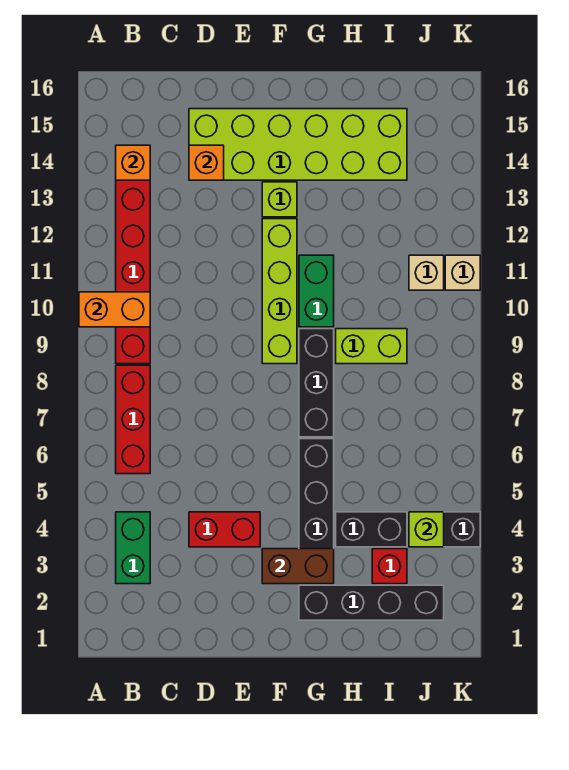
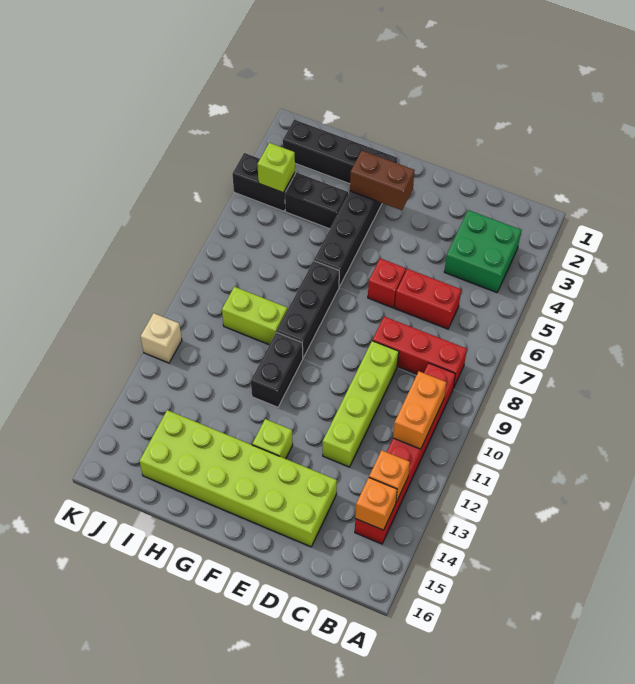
orange brick A10:B10 level 2 -> orange brick B10:B11 level 2
green brick B3:B4 level 1 -> green brick B3:C4 level 1
red brick B6:B8 level 1 -> red brick B8:D8 level 1
red brick D4:E4 level 1 -> red brick C6:D6 level 1
orange brick D14 level 2 -> orange brick B13 level 2
lime brick F9:F12 level 1 -> lime brick D9:D12 level 1
green brick G10:G11 level 1 -> black brick G10:G11 level 1
red brick I3 level 1 -> red brick E6 level 1
tan brick J11 level 1 -> none

